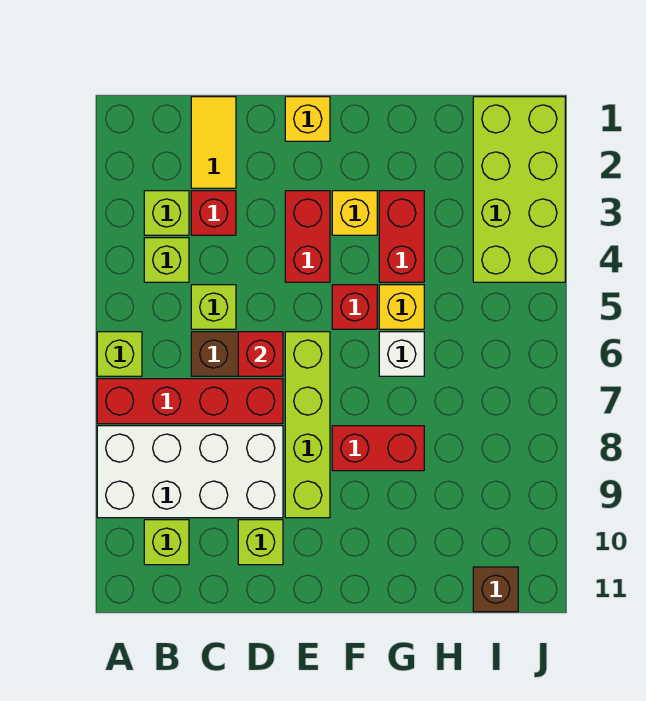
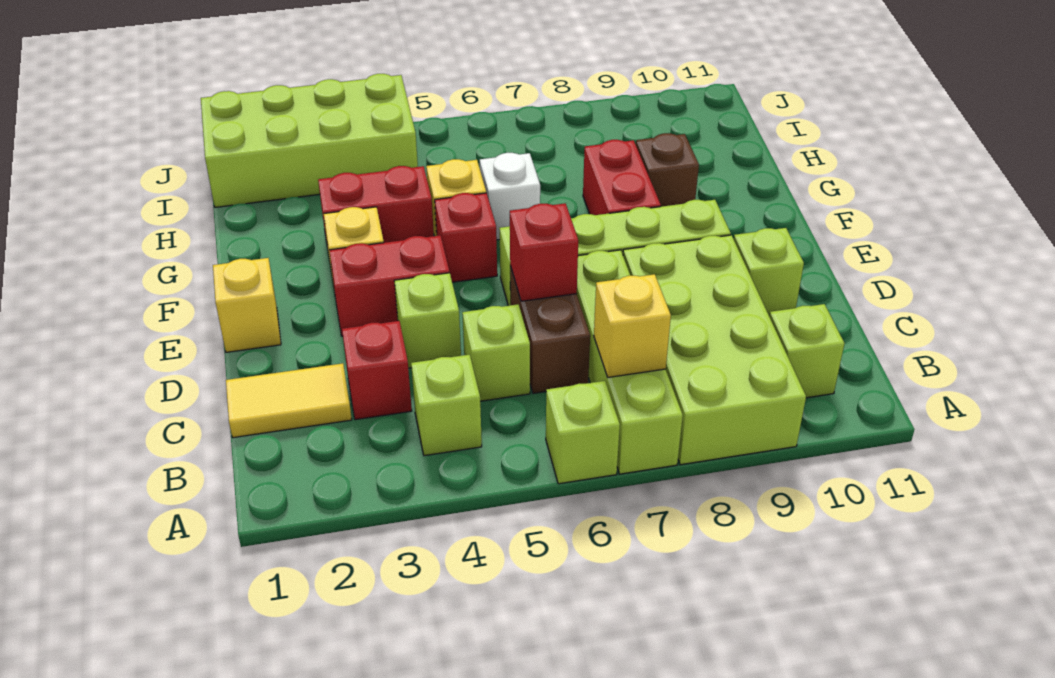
red brick A7:D7 level 1 -> lime brick A7:D7 level 1
white brick A8:D9 level 1 -> lime brick A8:D9 level 1
lime brick B3 level 1 -> lime brick D4 level 1
none -> yellow brick B7 level 2
brown brick I11 level 1 -> brown brick G9 level 1

